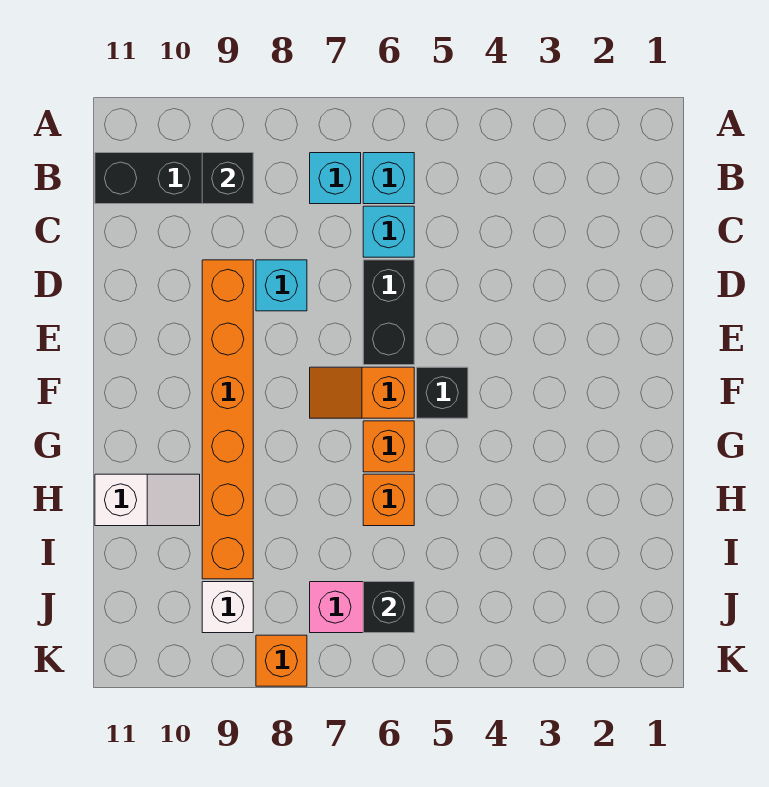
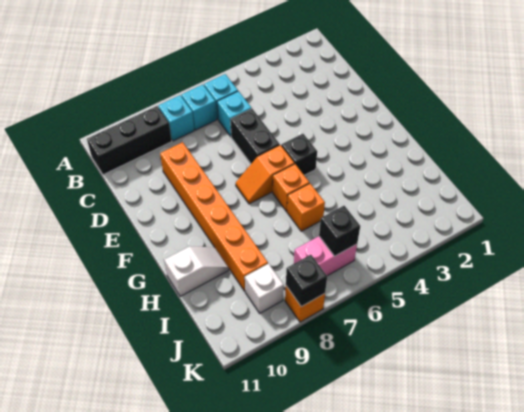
black brick B9 level 2 -> black brick K8 level 2
cyan brick D8 level 1 -> cyan brick B8 level 1

